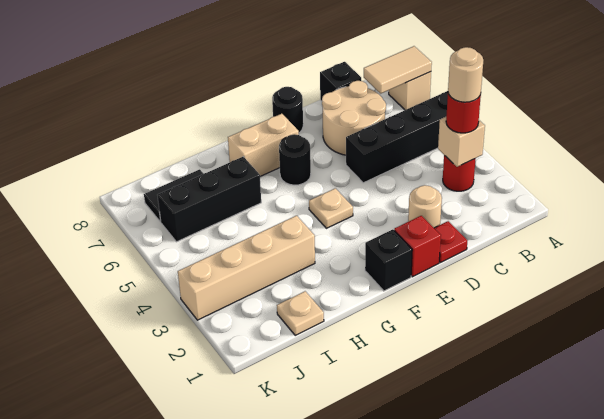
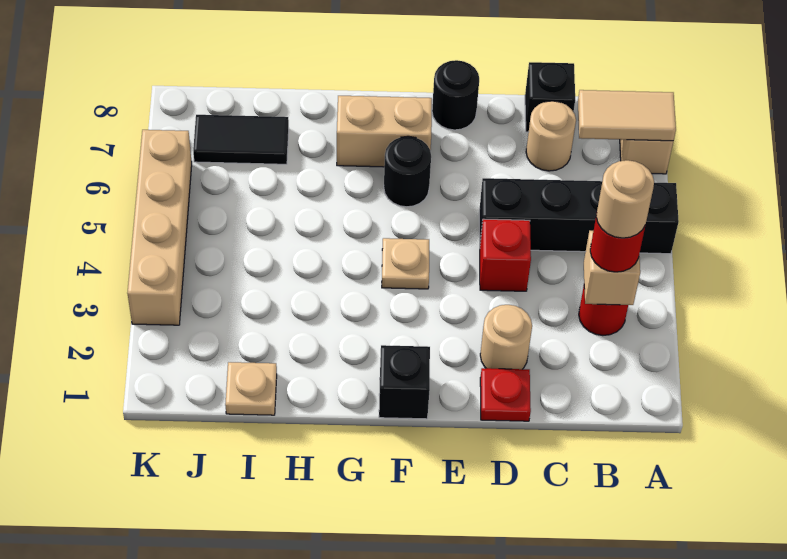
tan round brick C6:D7 level 1 -> tan round brick C7 level 1
red brick E1 level 1 -> red brick D4 level 1
tan brick H3:K3 level 1 -> tan brick K3:K6 level 1
black brick H6:J6 level 1 -> none

